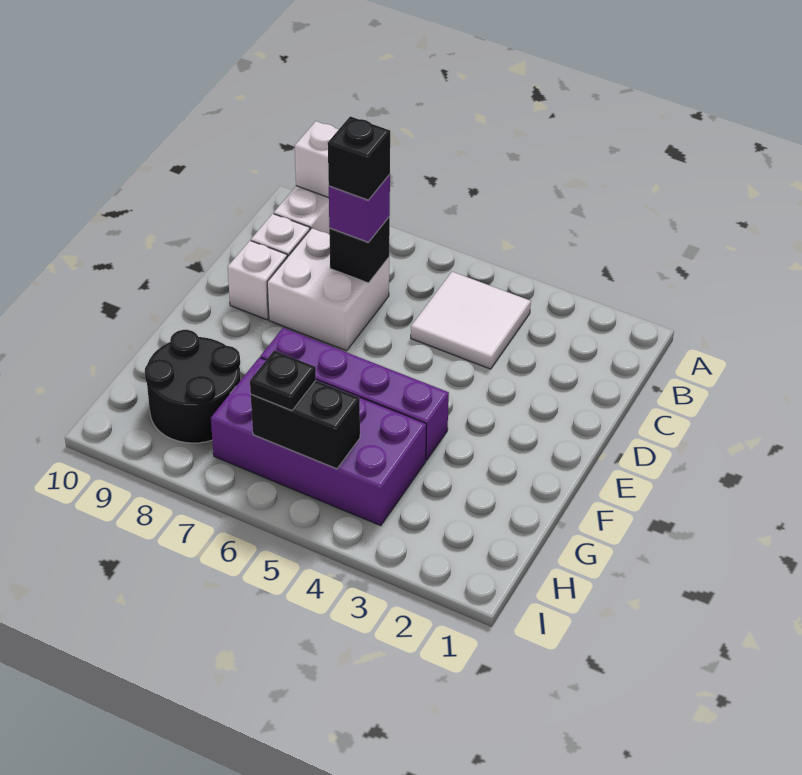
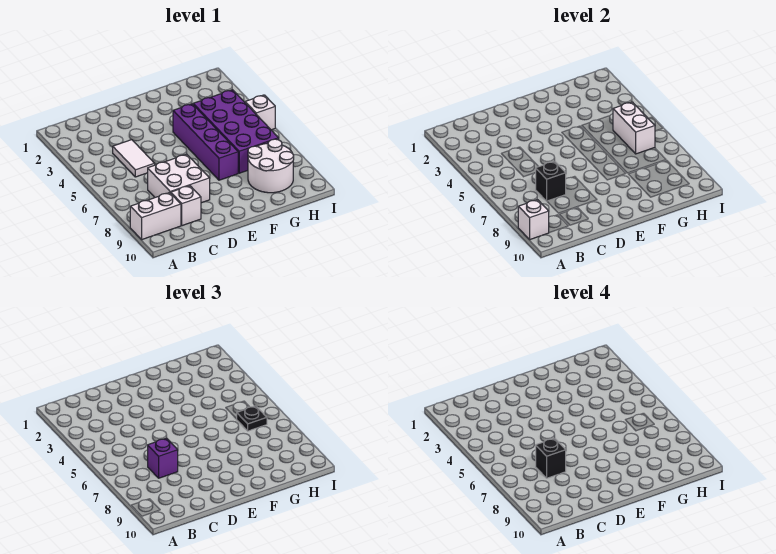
white tile B4:C5 level 1 -> white tile C4:C5 level 1
white brick D9 level 1 -> white brick I5 level 1
black round brick G8:H9 level 1 -> white round brick G8:H9 level 1
black brick H5:H6 level 2 -> white brick H5:H6 level 2

